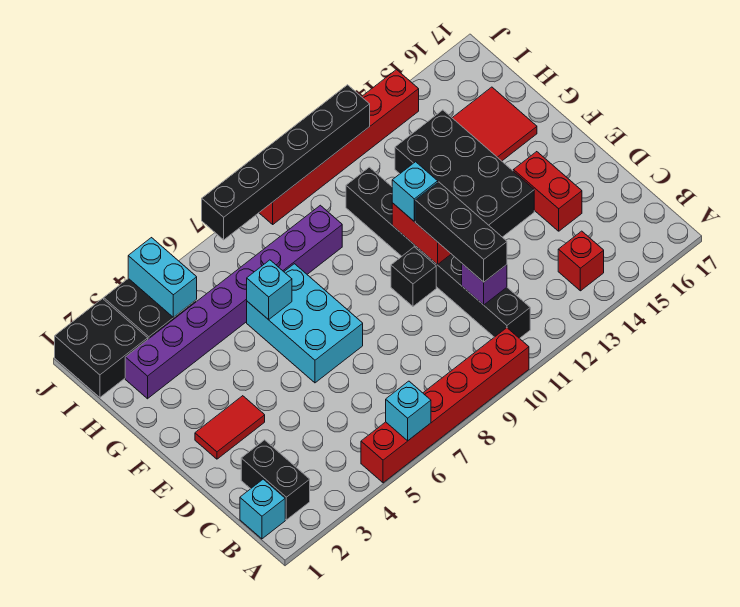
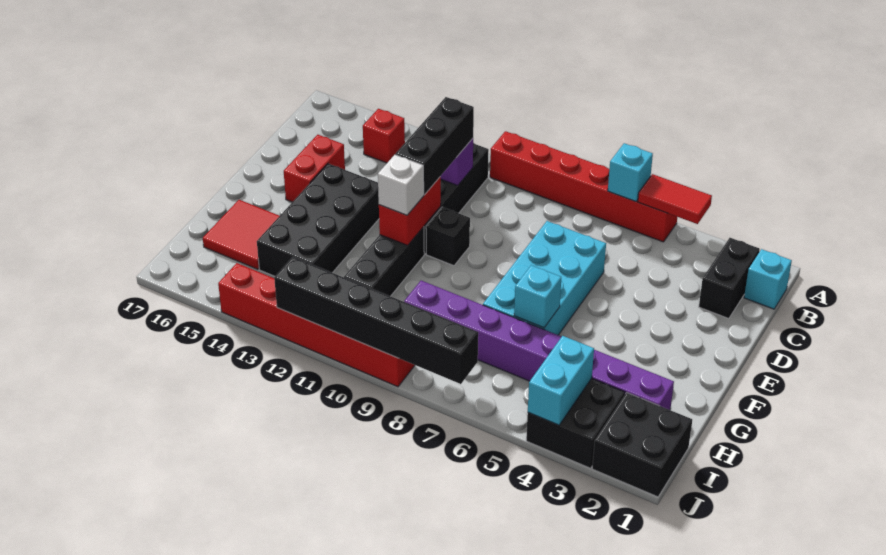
red tile E2:E3 level 1 -> red tile A4:A5 level 2
cyan brick E6:G7 level 1 -> cyan brick D6:G7 level 1
cyan brick F11 level 3 -> white brick F11 level 3

